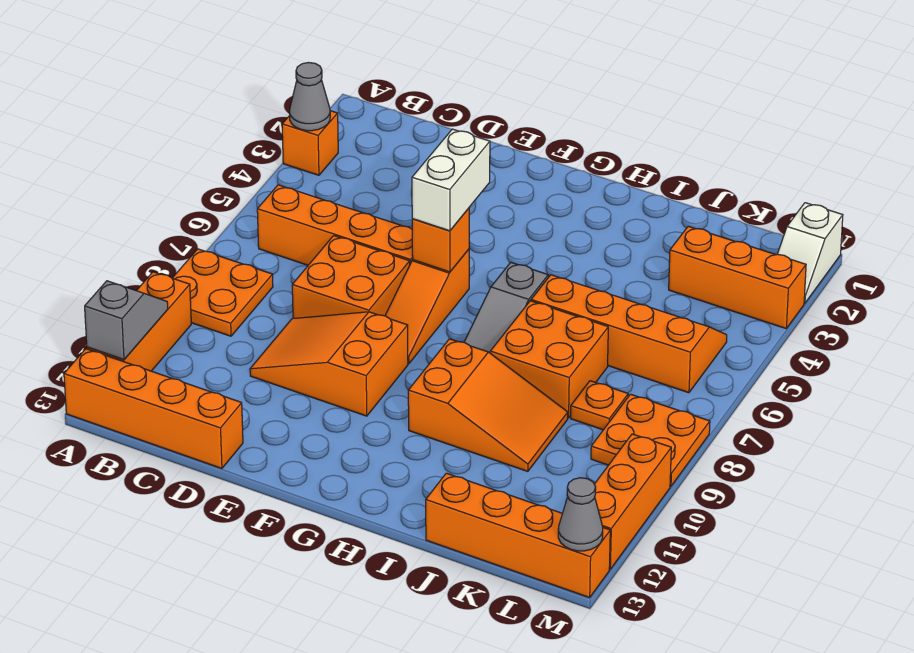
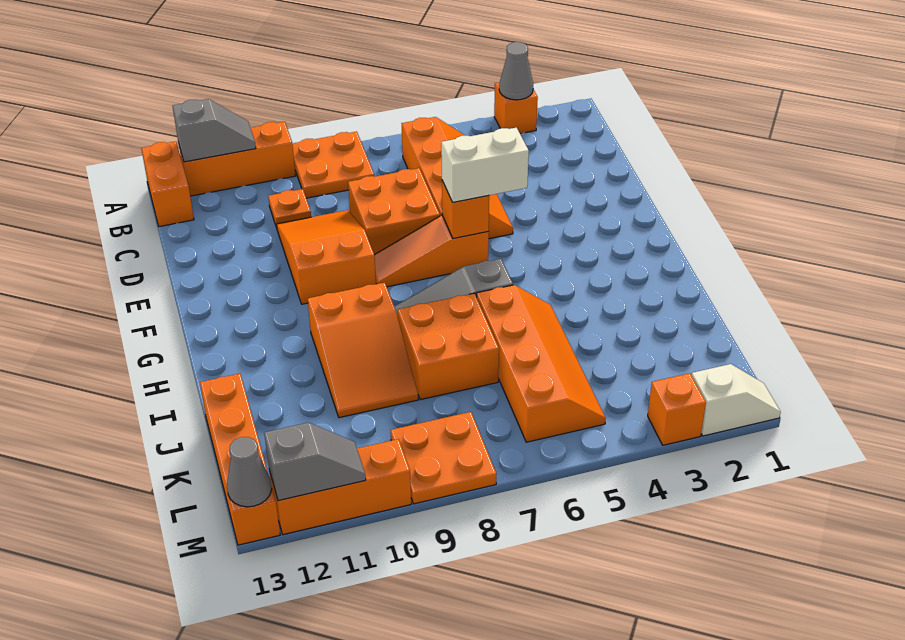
orange brick A13:D13 level 1 -> orange brick A13:B13 level 1
orange brick K3:M3 level 1 -> orange brick M3 level 1
orange plate K8 level 1 -> orange plate C10 level 1
white slope M1:M2 level 1 top 1 -> white slope M1:M2 level 1 top 2
none -> grey slope M11:M12 level 2 top 12

